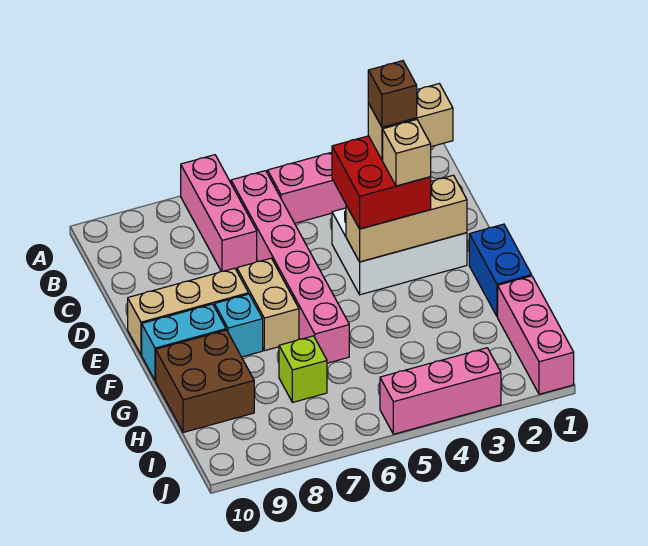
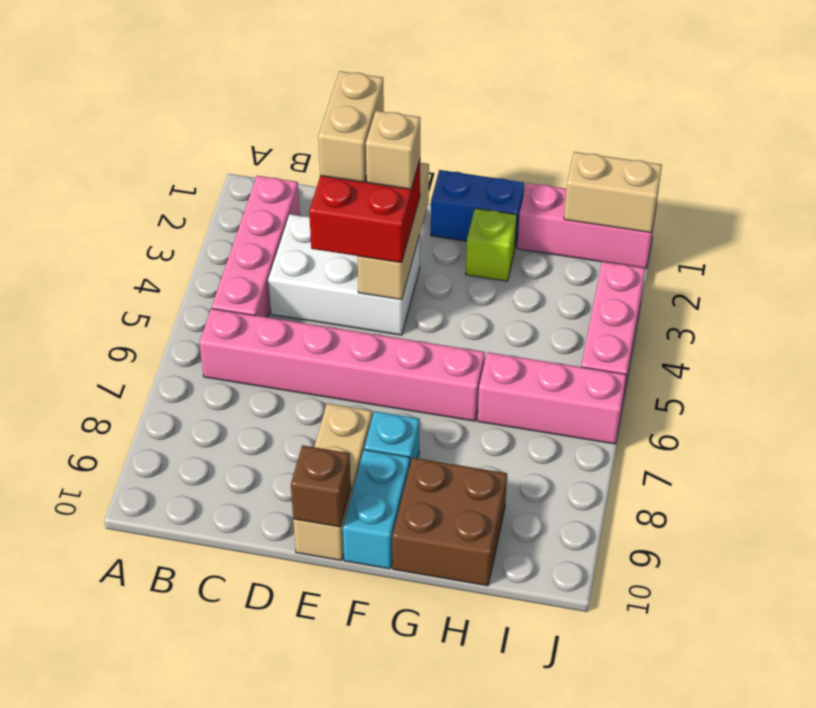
pink brick A7:C7 level 1 -> pink brick H6:J6 level 1
white brick D2:E4 level 1 -> white brick C3:E4 level 1
brown brick D3 level 5 -> brown brick E10 level 2
tan brick E7:F7 level 1 -> tan brick I1:J1 level 2
lime brick H7 level 1 -> lime brick G2 level 1

